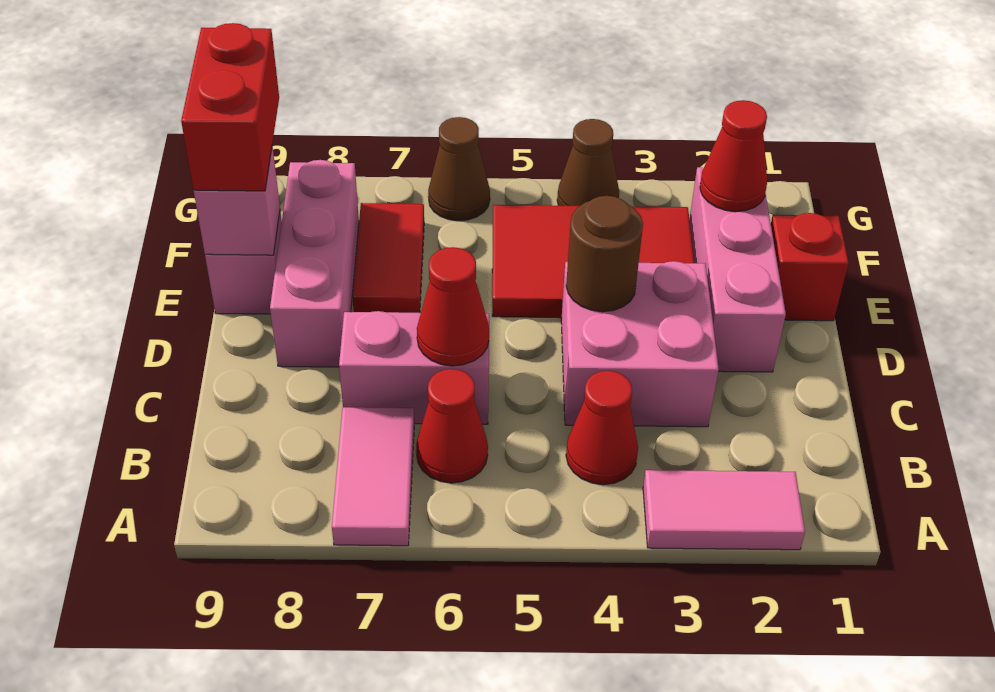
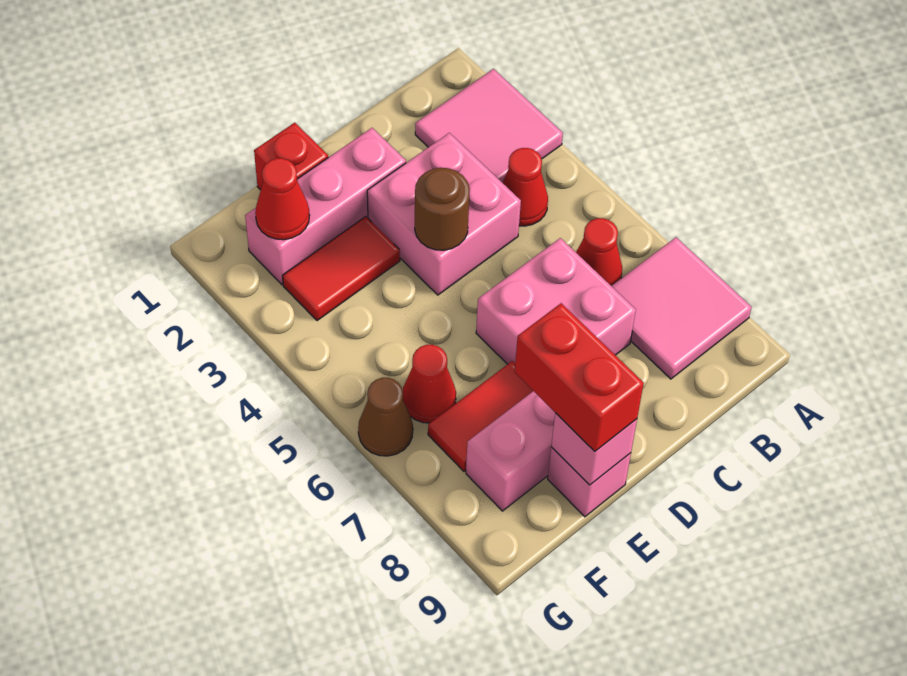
pink tile A2:A3 level 1 -> pink tile A2:B3 level 1
pink tile A7:B7 level 1 -> pink tile A7:B8 level 1
pink brick C6:C7 level 1 -> pink brick C6:D7 level 1
red cone C6 level 2 -> red cone F6 level 1
red tile E3:F5 level 1 -> red tile E3:F3 level 1
red brick E9:F9 level 3 -> red brick E8:E9 level 3
brown cone G4 level 1 -> none

